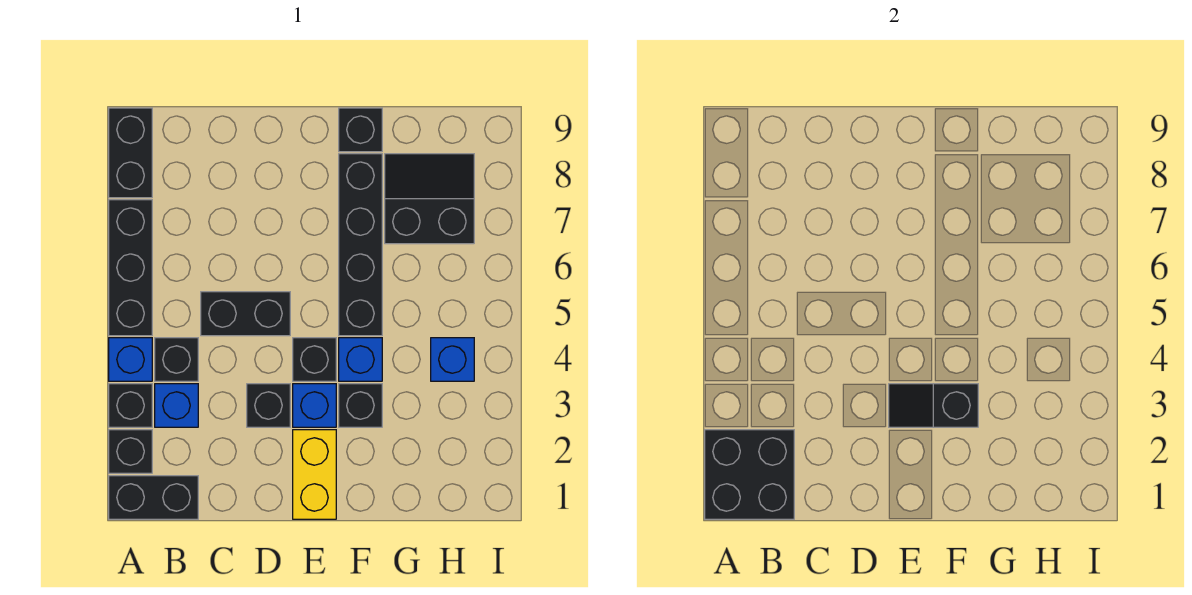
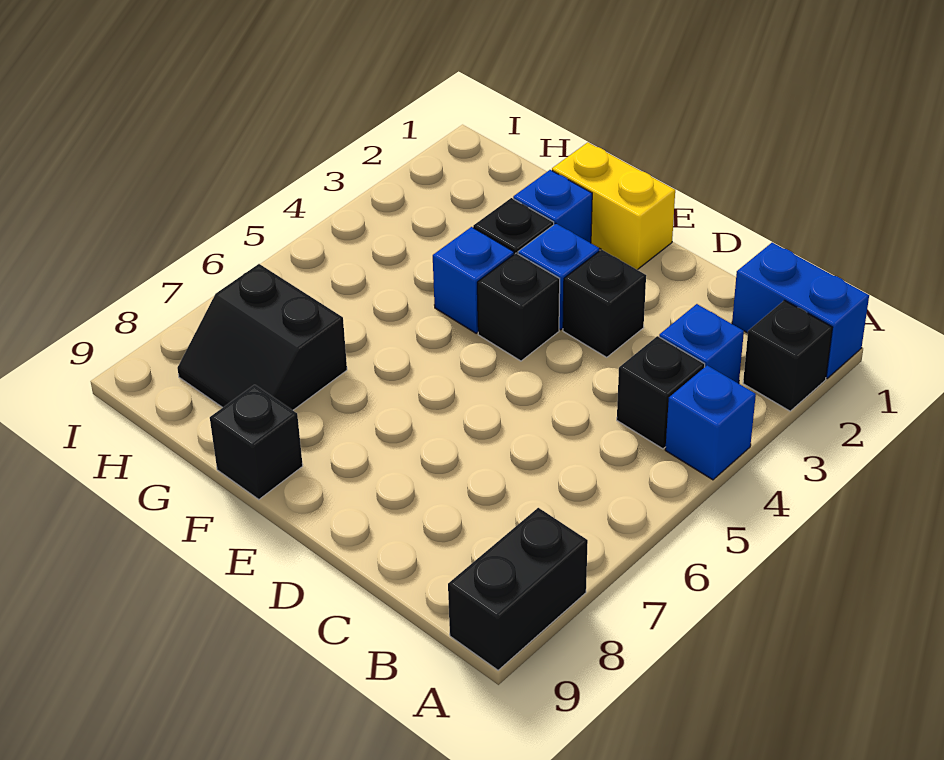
black brick A1:B1 level 1 -> blue brick A1:B1 level 1
black brick A1:B2 level 2 -> none
black brick A3 level 1 -> none
black brick A5:A7 level 1 -> none
black brick C5:D5 level 1 -> none
yellow brick E1:E2 level 1 -> yellow brick E1:F1 level 1
black slope E3:F3 level 2 top F -> none
black brick F5:F8 level 1 -> none
blue brick H4 level 1 -> blue brick F2 level 1

